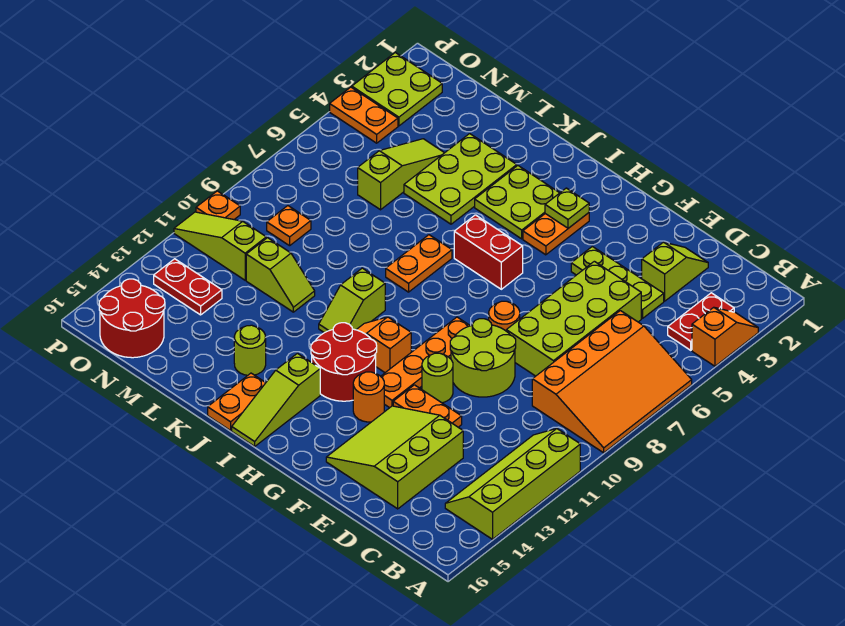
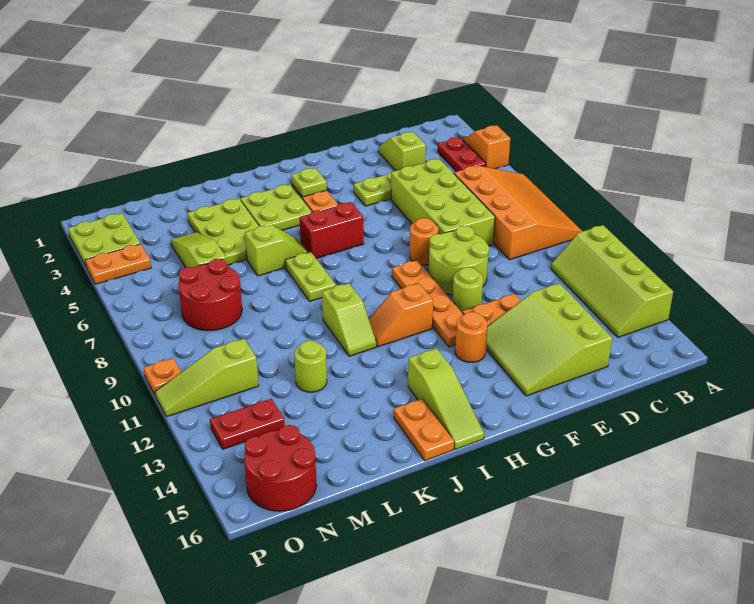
red round brick H12:I13 level 1 -> red round brick M7:N8 level 1
orange plate J7:J8 level 1 -> lime plate J7:J8 level 1
lime round brick K14 level 1 -> lime round brick L12 level 1
lime slope L11:M11 level 1 top M -> lime slope J6:K6 level 1 top K
orange plate N9 level 1 -> none

